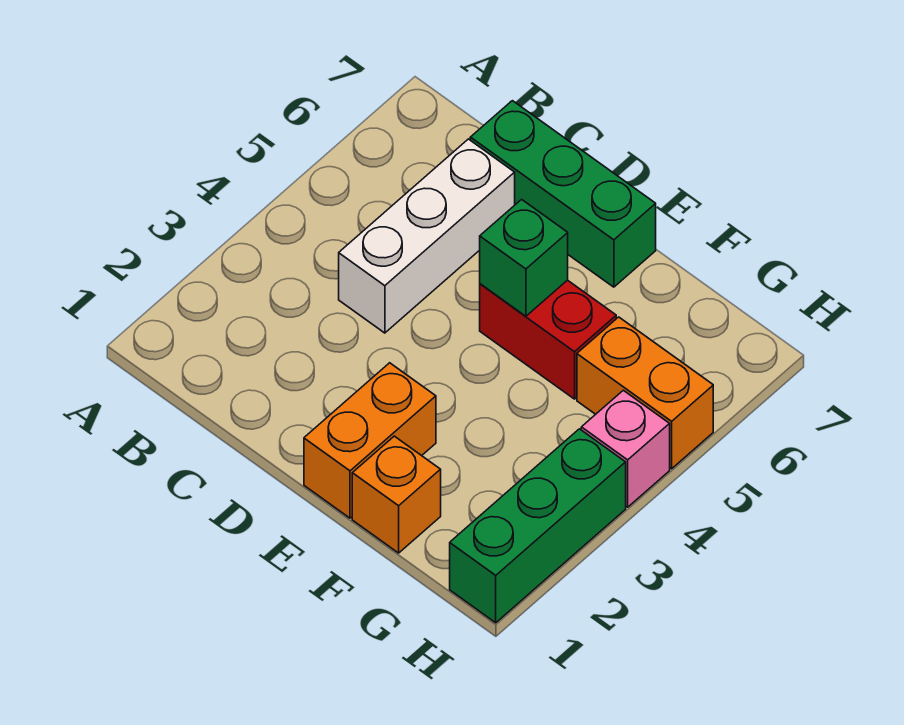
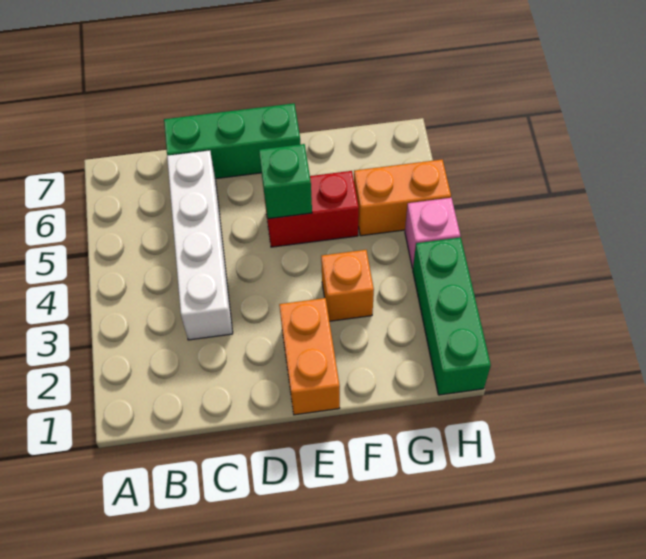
white brick C4:C6 level 1 -> white brick C3:C6 level 1
orange brick F1 level 1 -> orange brick F3 level 1

